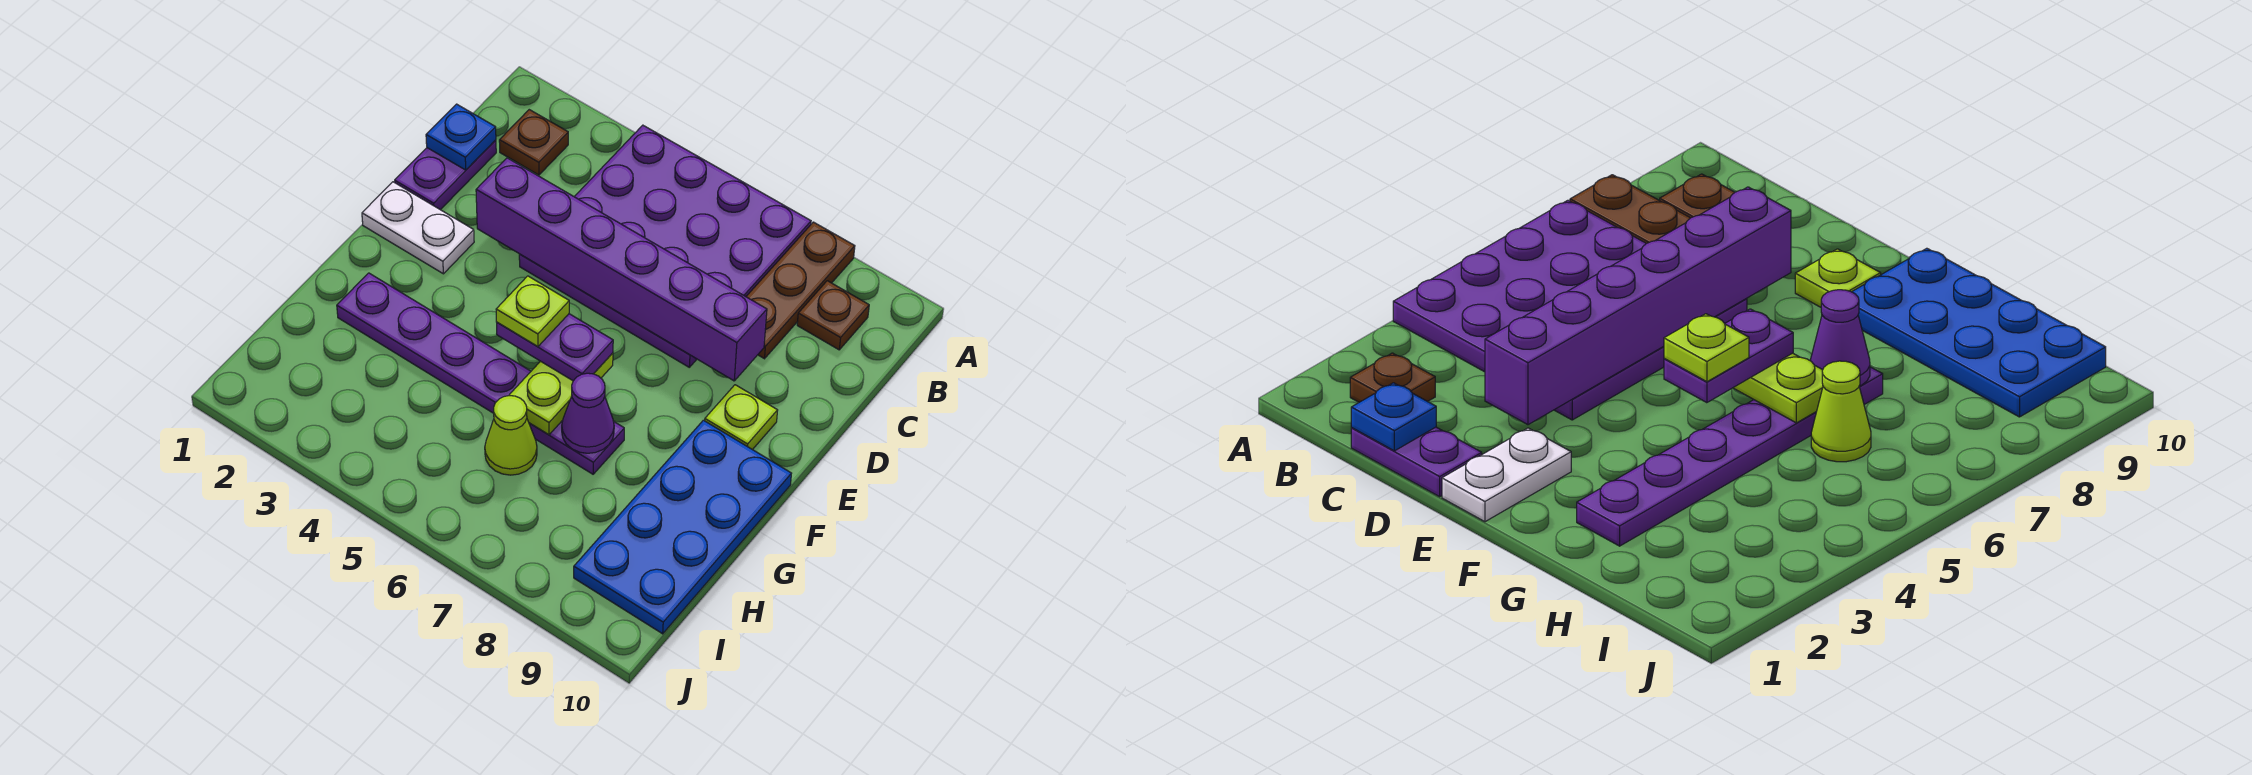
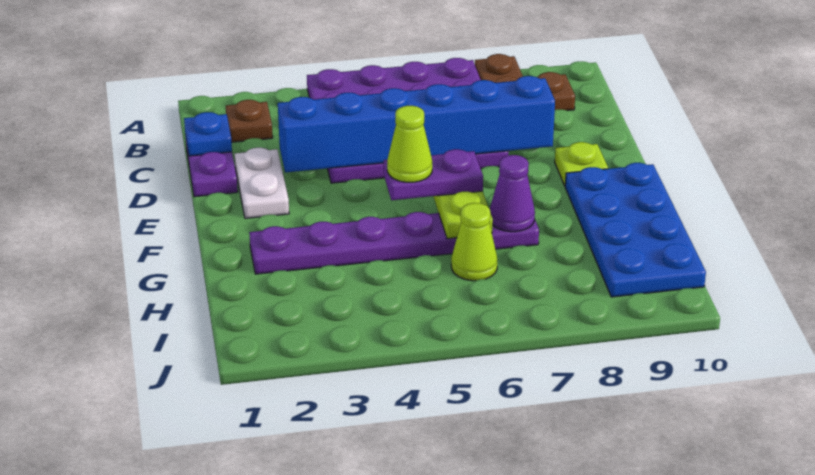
purple brick D3:D8 level 2 -> blue brick D3:D8 level 2
white plate E1:E2 level 1 -> white plate D2:E2 level 1
lime plate F5 level 4 -> lime cone F5 level 4

